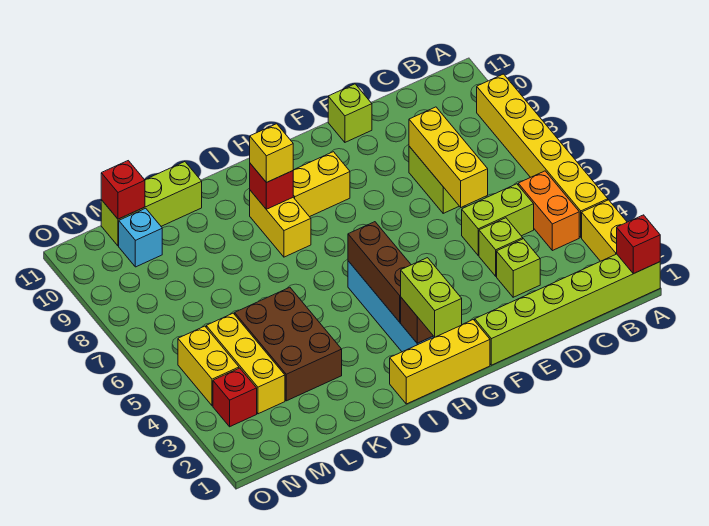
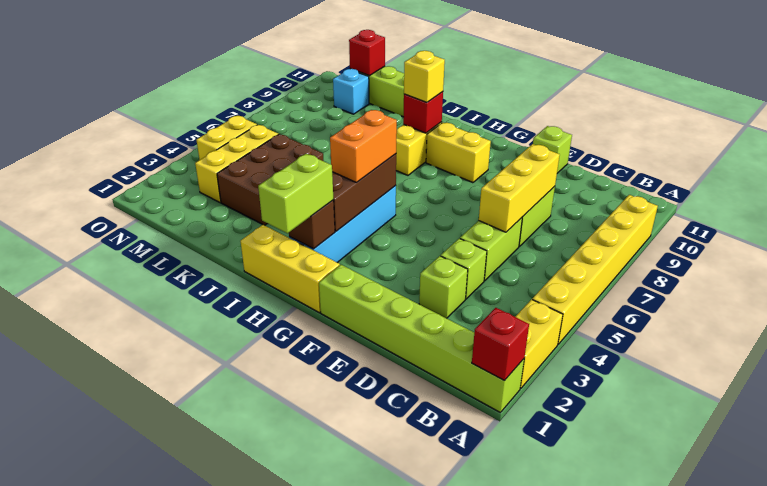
orange brick B4:B5 level 1 -> orange brick H4:H5 level 3
lime brick C5:D5 level 1 -> lime brick D5:D6 level 1
red brick N3 level 1 -> none

